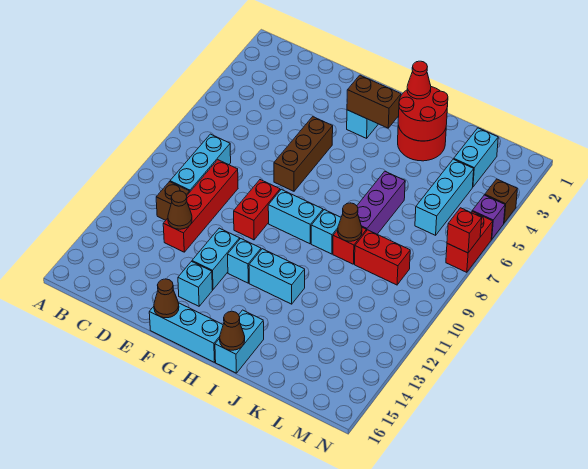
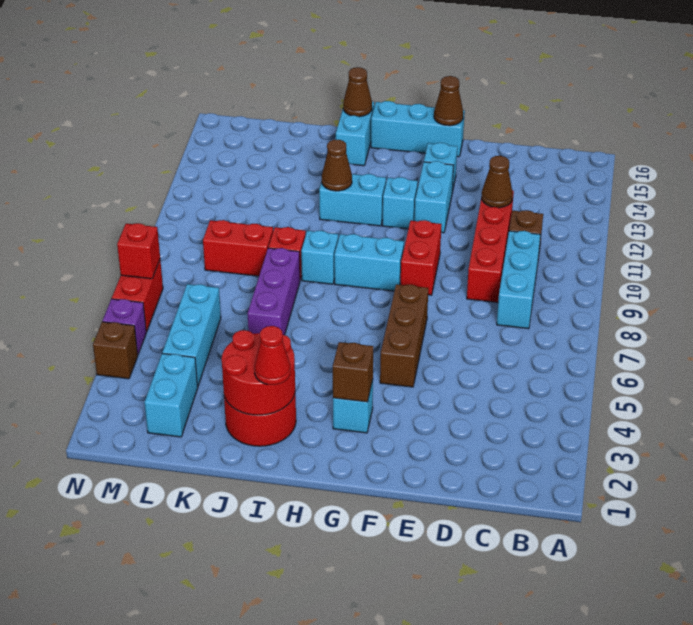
brown brick G3:H3 level 2 -> brown brick G3 level 2
brown cone J9 level 2 -> brown cone I12 level 2

